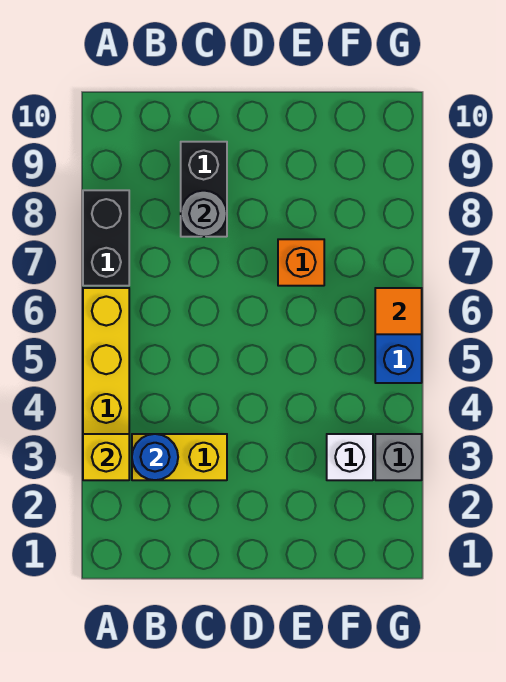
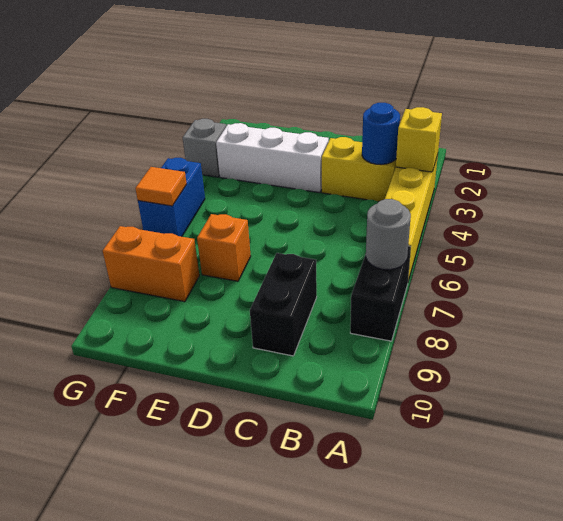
grey round brick C8 level 2 -> grey round brick A7 level 2
white brick F3 level 1 -> white brick D3:F3 level 1
none -> orange brick F8:G8 level 1

